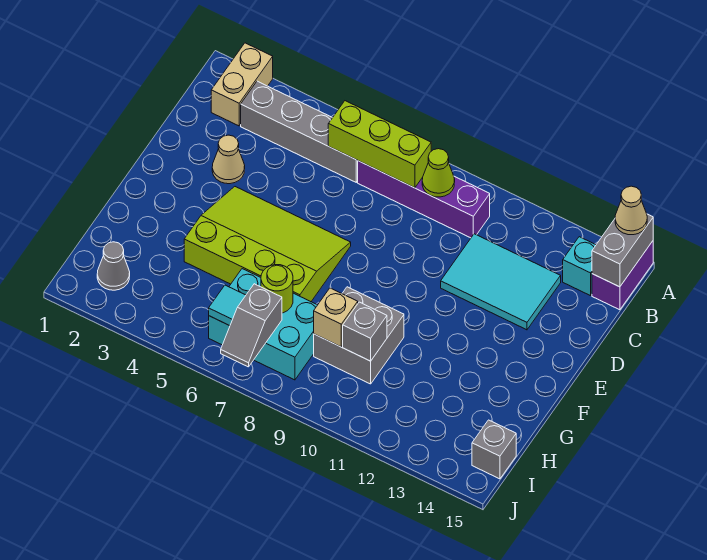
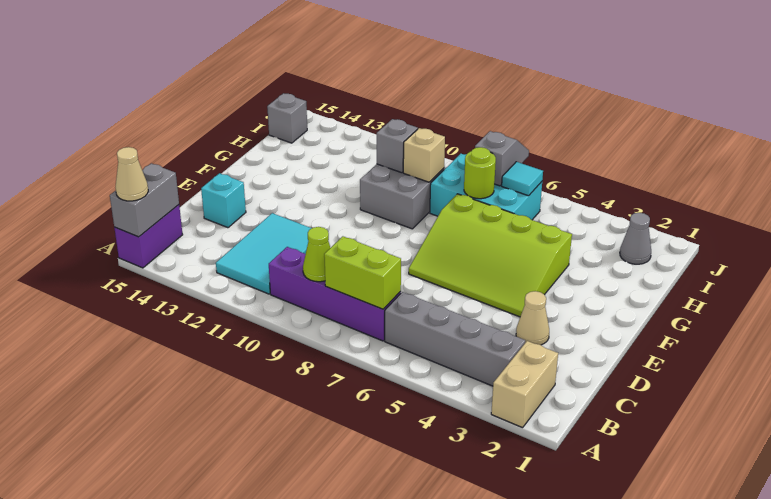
lime brick B6:B8 level 2 -> lime brick B7:B8 level 2
cyan brick B14 level 1 -> cyan brick D14 level 1
cyan tile C11:D13 level 1 -> cyan tile B11:D12 level 1

